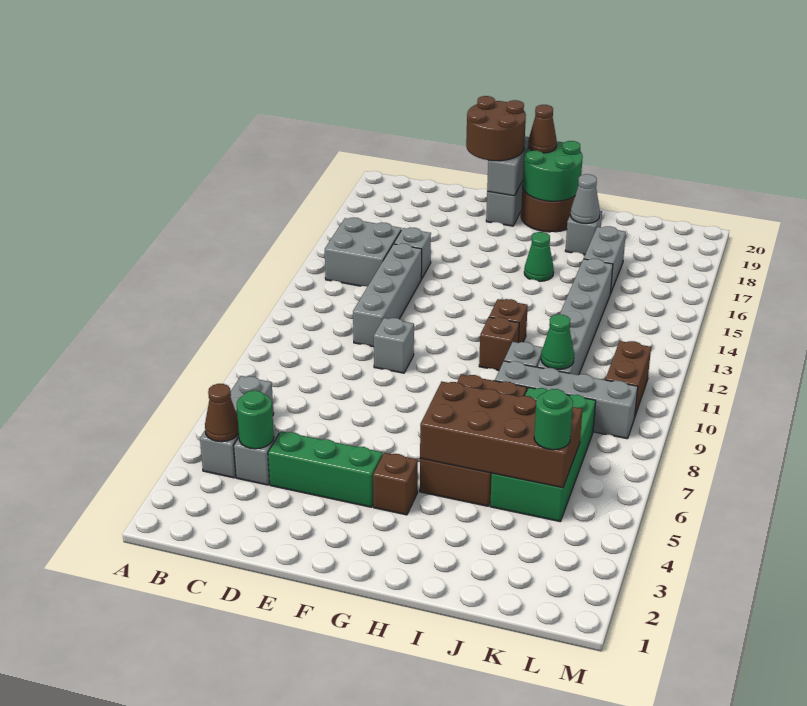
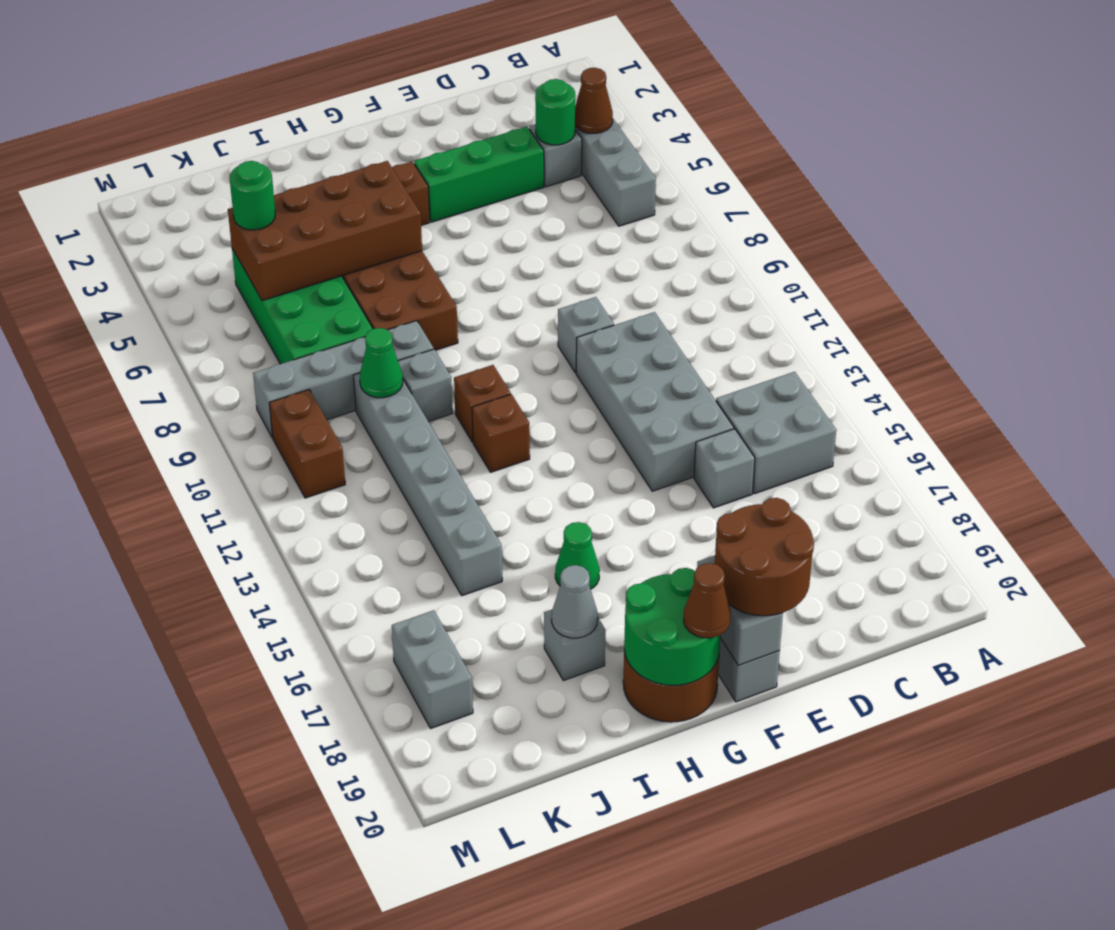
grey brick D11:D14 level 1 -> grey brick D11:E14 level 1
grey brick J16:J17 level 1 -> grey brick L17:L18 level 1

